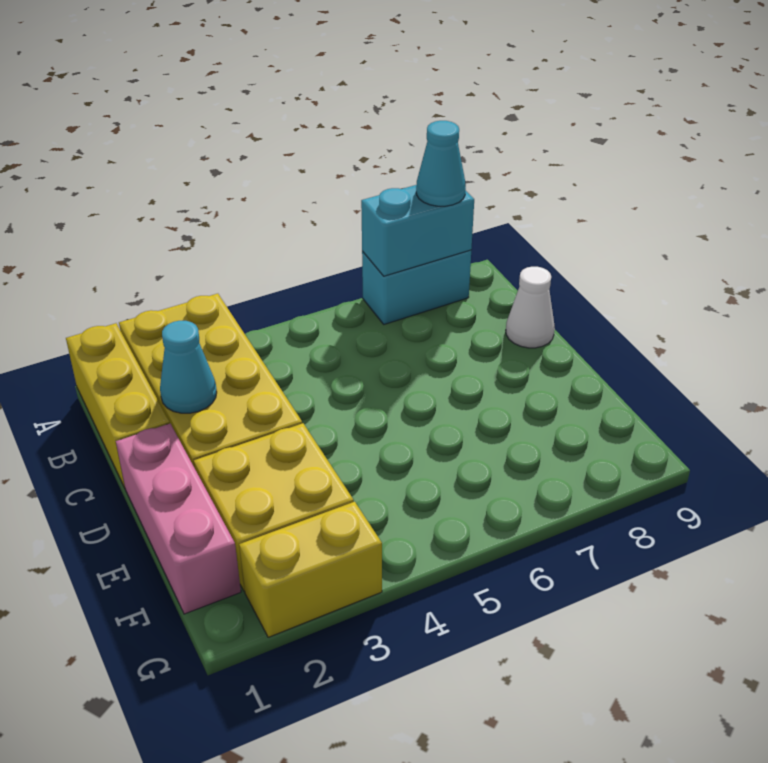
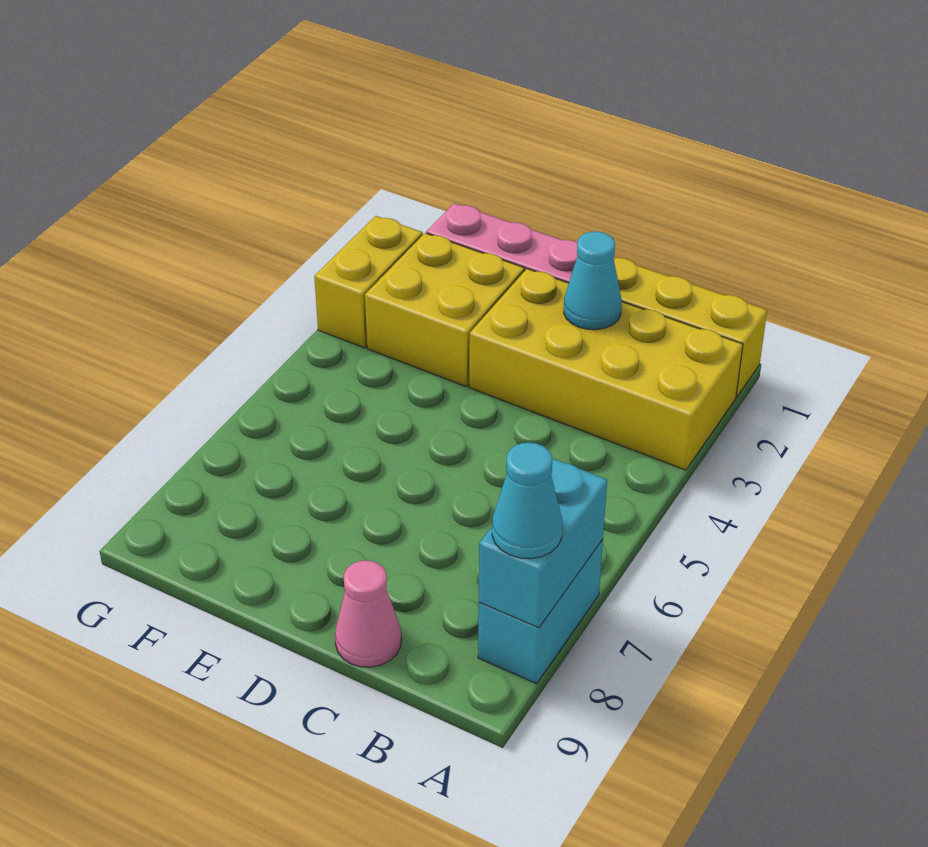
white cone C9 level 1 -> pink cone C9 level 1

